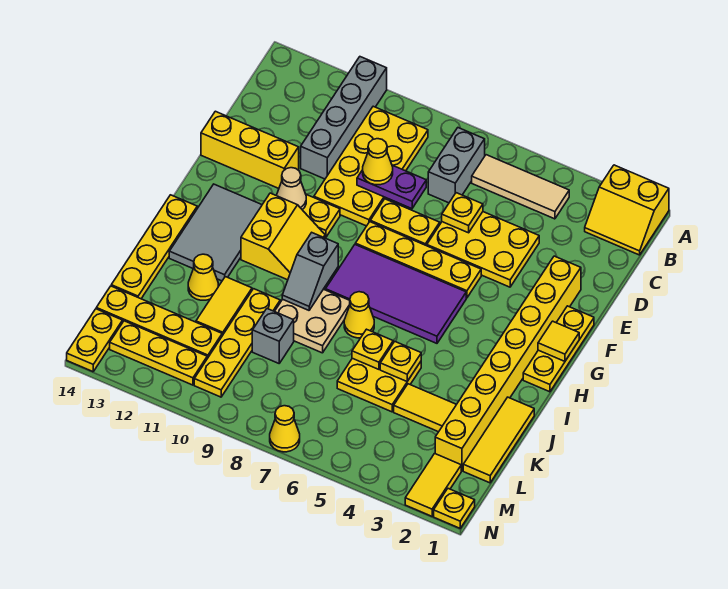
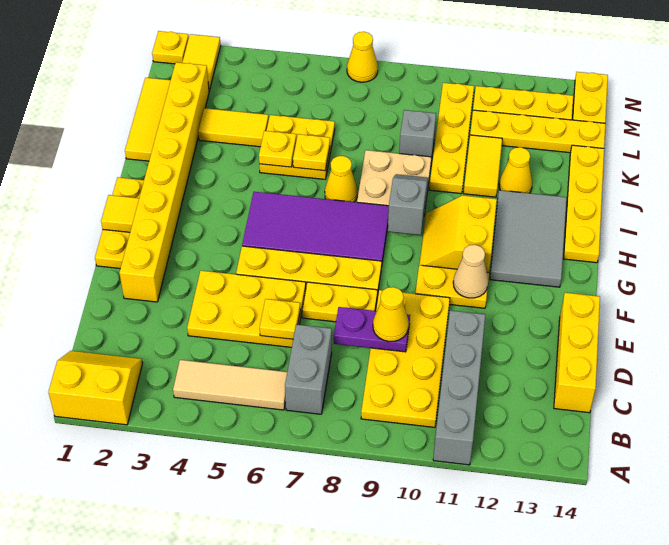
yellow brick E12:E14 level 1 -> yellow brick C14:E14 level 1

